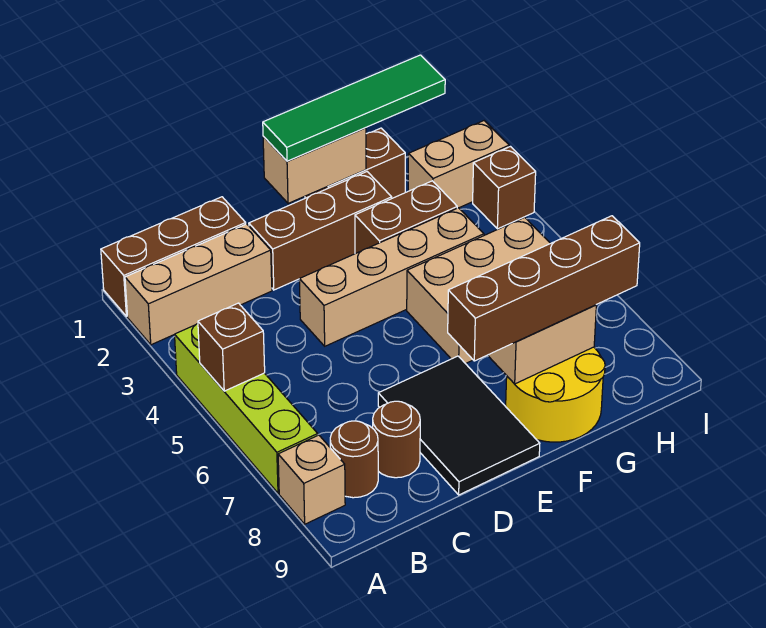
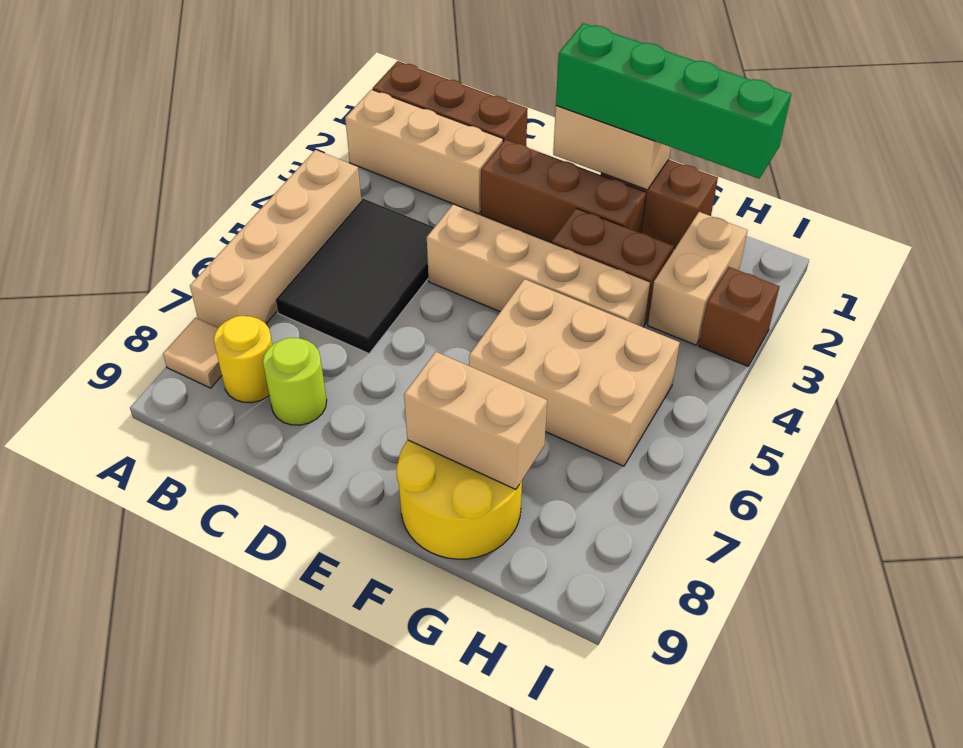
lime brick A4:A7 level 1 -> tan brick A4:A7 level 1
brown brick A5 level 2 -> none
tan brick A8 level 1 -> tan tile A8 level 1
brown round brick B8 level 1 -> yellow round brick B8 level 1
brown round brick C8 level 1 -> lime round brick C8 level 1
black tile D7:E9 level 1 -> black tile B4:C6 level 1
green tile E1:H1 level 3 -> green brick E1:H1 level 3
brown brick E8:H8 level 3 -> none
tan brick H2:I2 level 1 -> tan brick H2:H3 level 1

